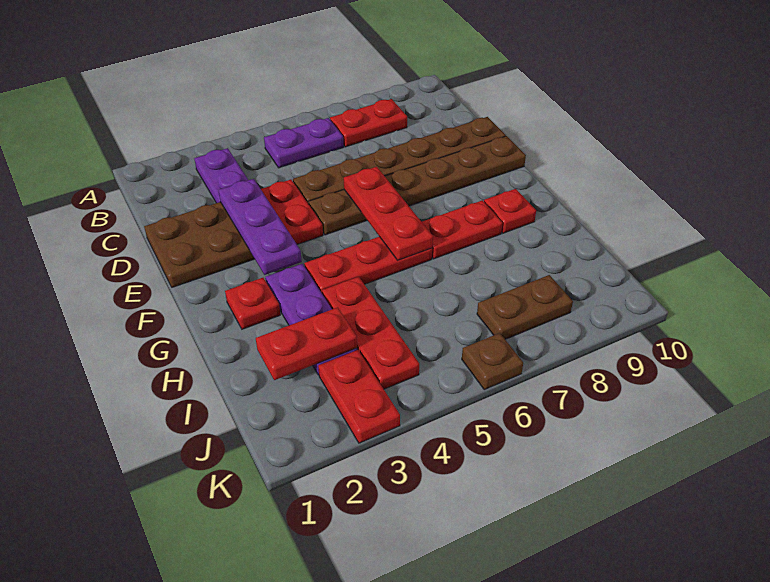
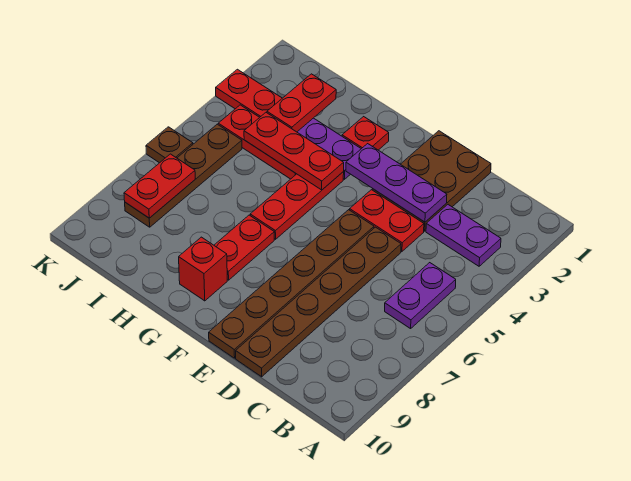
red plate B7:B8 level 1 -> red plate J7:J8 level 2
red plate E6:G6 level 2 -> red plate G4:I4 level 2
red plate G9 level 1 -> red brick G9 level 1
brown plate J7:J8 level 1 -> brown plate J5:J8 level 1

